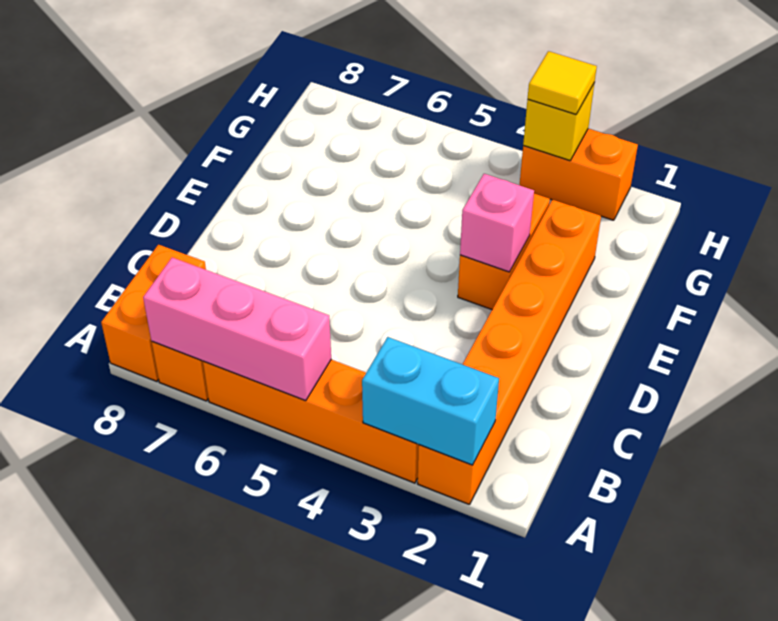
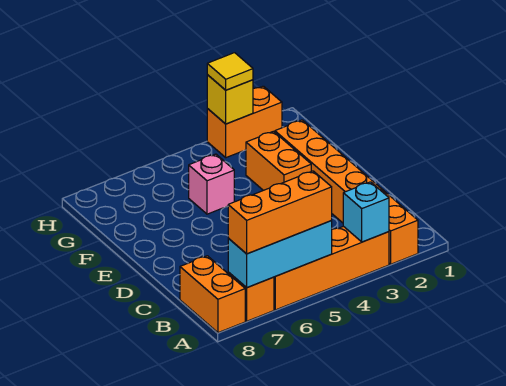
cyan brick A2:A3 level 2 -> cyan brick A3 level 2
pink brick A5:A7 level 2 -> cyan brick A5:A7 level 2
none -> orange brick A5:A7 level 3
pink brick E3 level 2 -> pink brick F5 level 1

